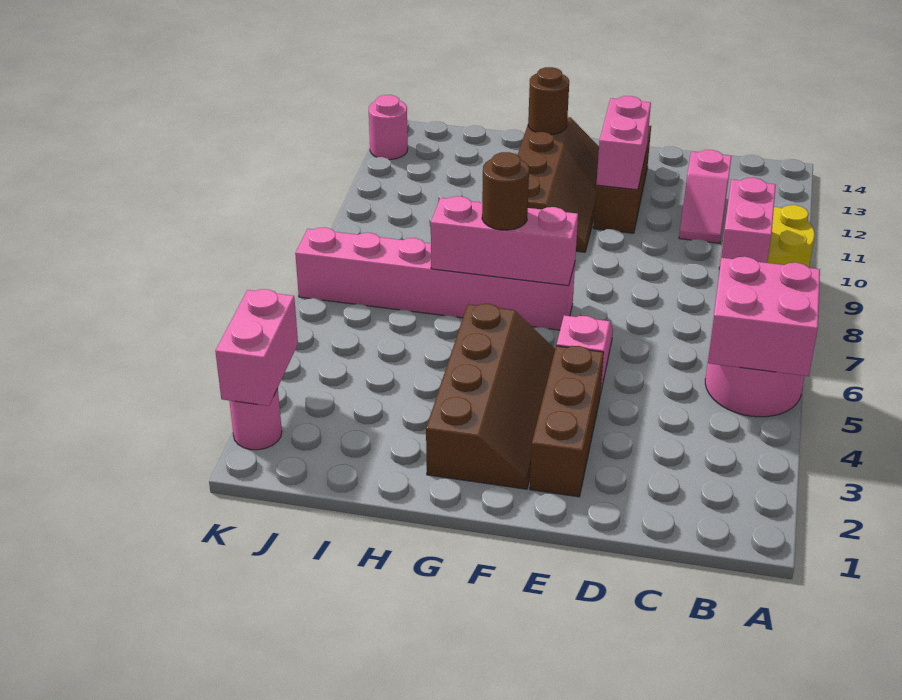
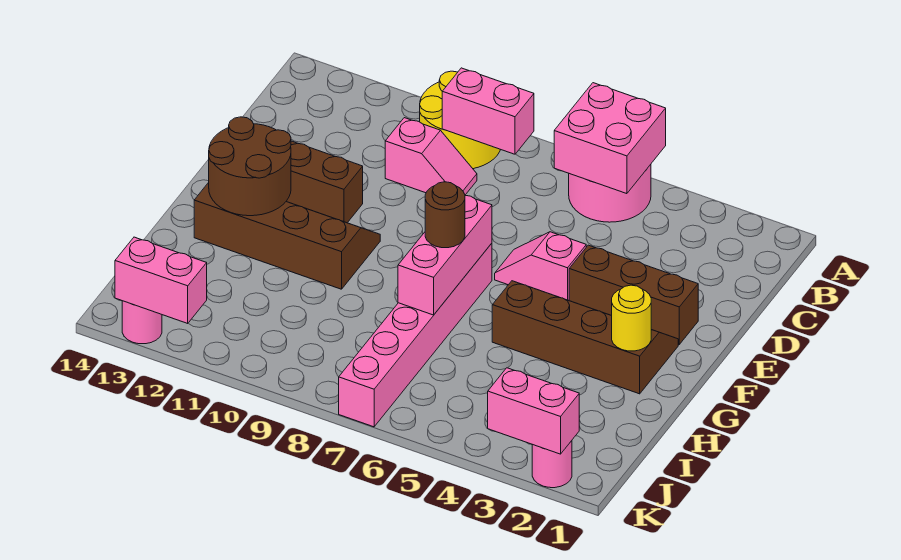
pink slope C11:C12 level 1 top 12 -> pink slope C9:C10 level 1 top 10
pink brick E11:E12 level 2 -> pink brick K12:K13 level 2
none -> yellow round brick G2 level 2
brown round brick G13 level 2 -> brown round brick F12:G13 level 2

